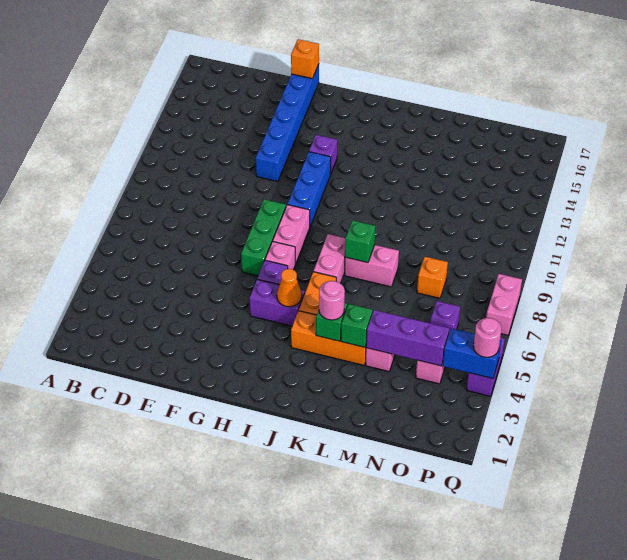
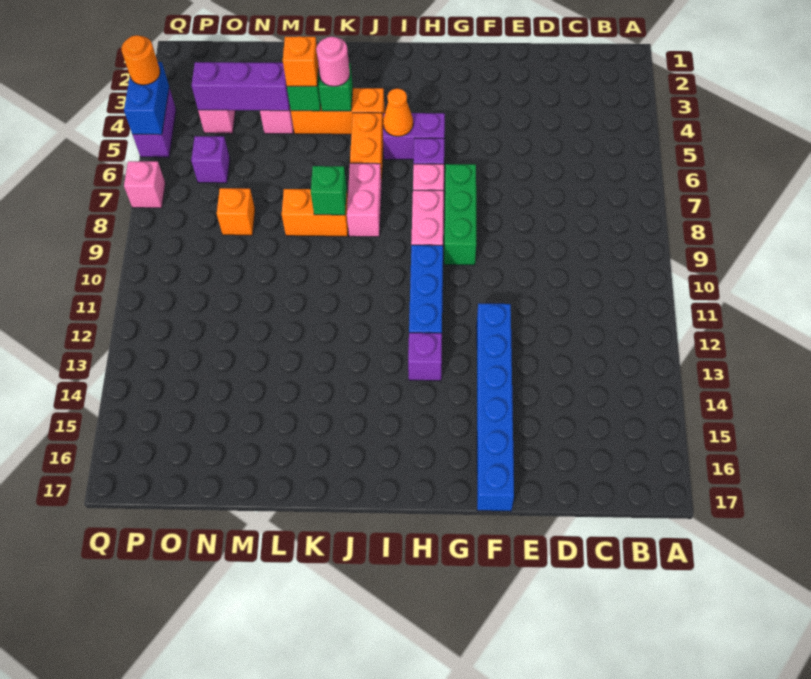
orange brick F17 level 2 -> orange brick L4 level 3
pink brick K8:L8 level 1 -> orange brick K8:L8 level 1
blue brick P4:Q4 level 2 -> blue brick Q4:Q5 level 2
pink round brick Q4 level 3 -> orange round brick Q4 level 3
pink brick Q7:Q8 level 1 -> pink brick Q7 level 1

